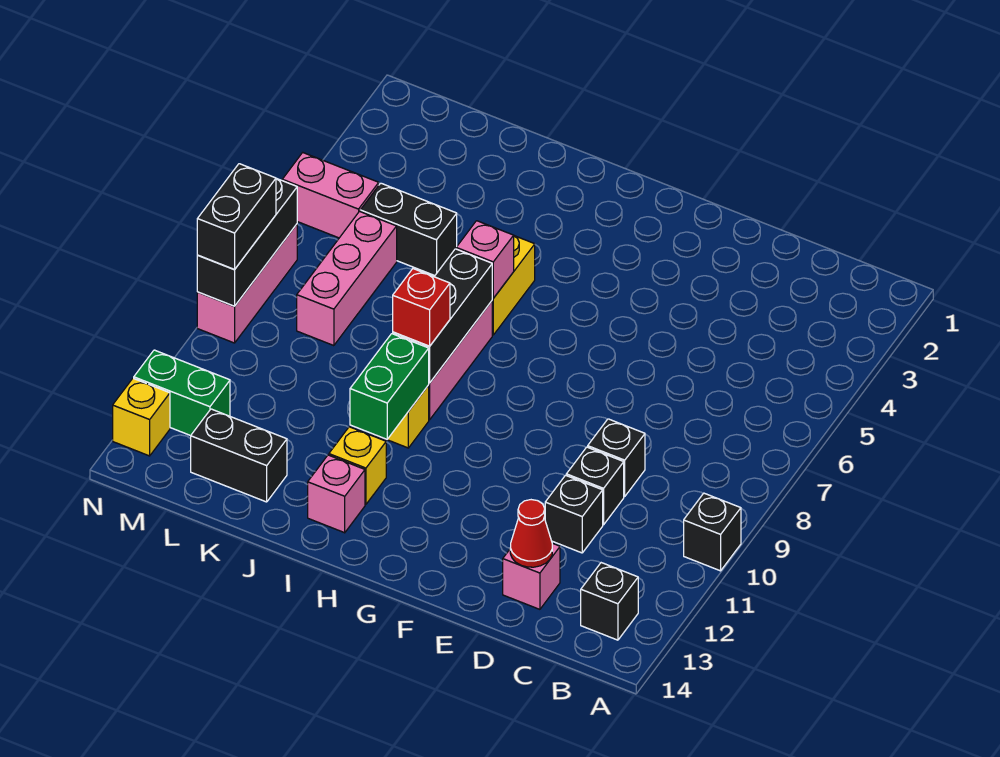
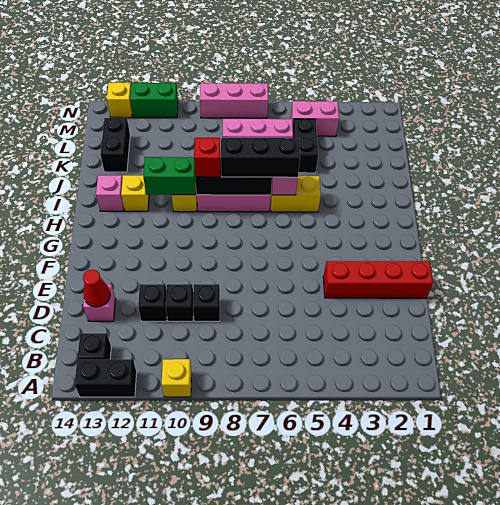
black brick A10 level 1 -> yellow brick A10 level 1
none -> red brick E1:E4 level 1
pink brick M5:N5 level 1 -> pink brick M4:M5 level 1
green brick M12:N12 level 1 -> green brick N11:N12 level 1
black brick N7:N9 level 2 -> black brick I6:I8 level 3
black brick N8:N9 level 3 -> black brick A12:A13 level 1

